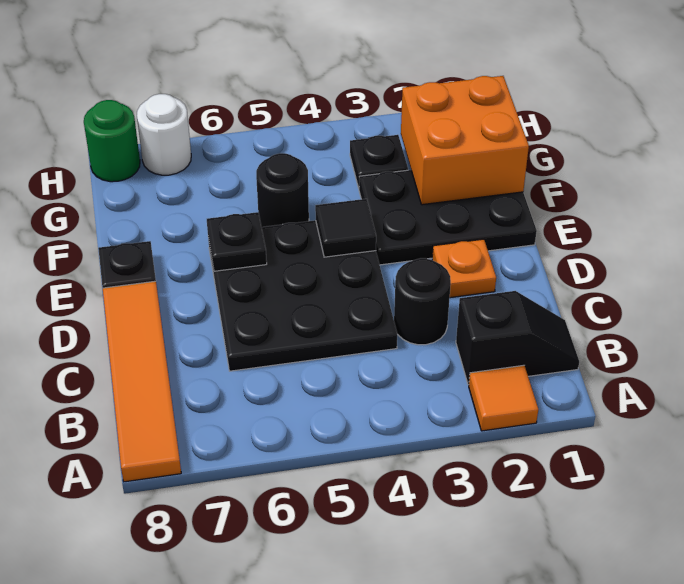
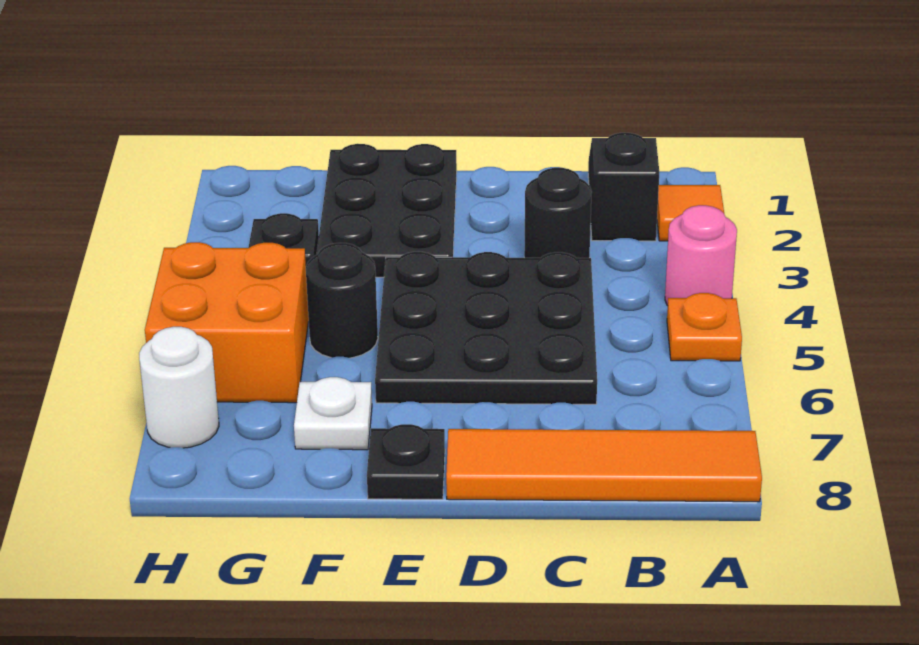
none -> pink round brick A4 level 1
orange plate D2 level 1 -> orange plate A5 level 1
black tile E4 level 2 -> none
black plate E6 level 2 -> none
orange brick F1:G2 level 2 -> orange brick G5:H6 level 1
none -> white plate F7 level 1
green round brick H8 level 1 -> none

